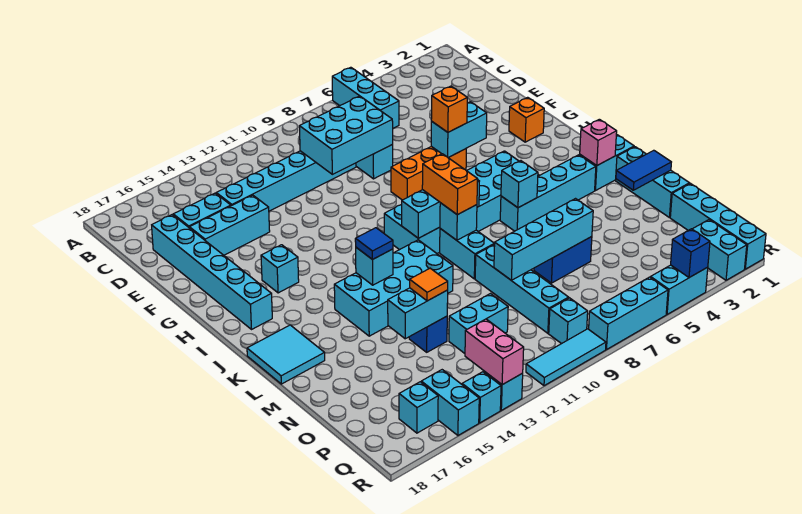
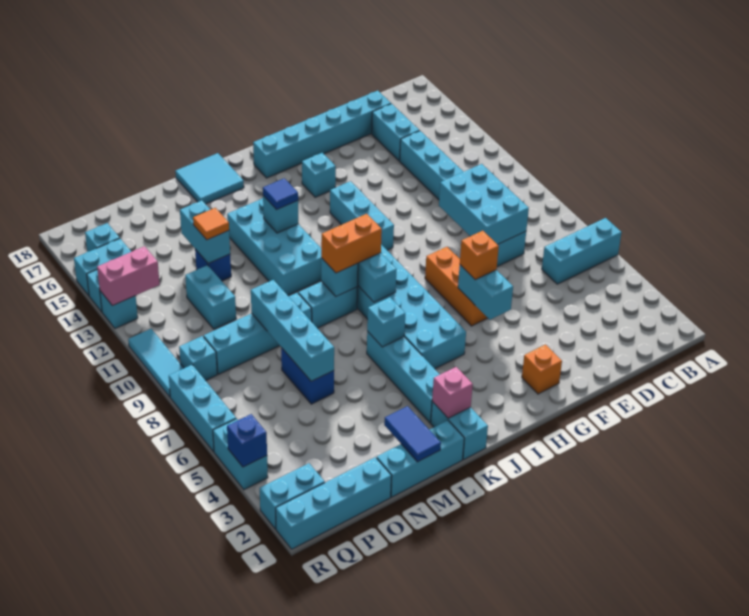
cyan brick E14:E16 level 1 -> cyan brick H11:H13 level 1

